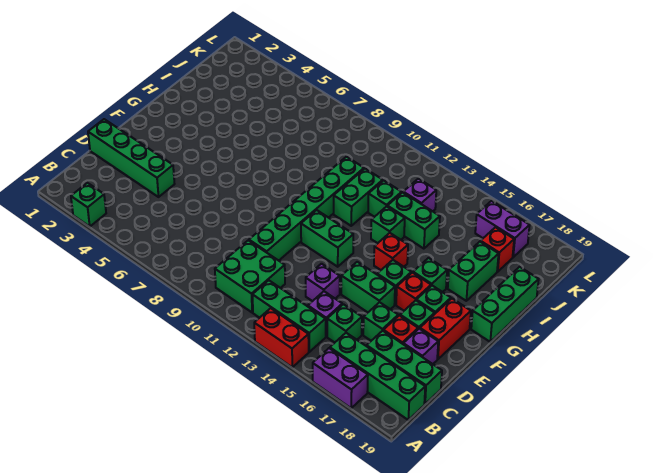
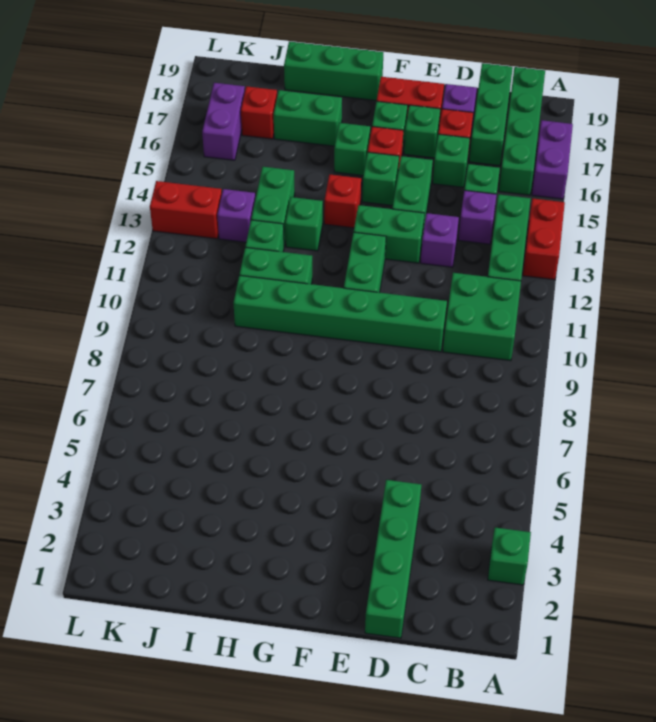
none -> green brick E13:F13 level 1
none -> red brick K13:L13 level 1

